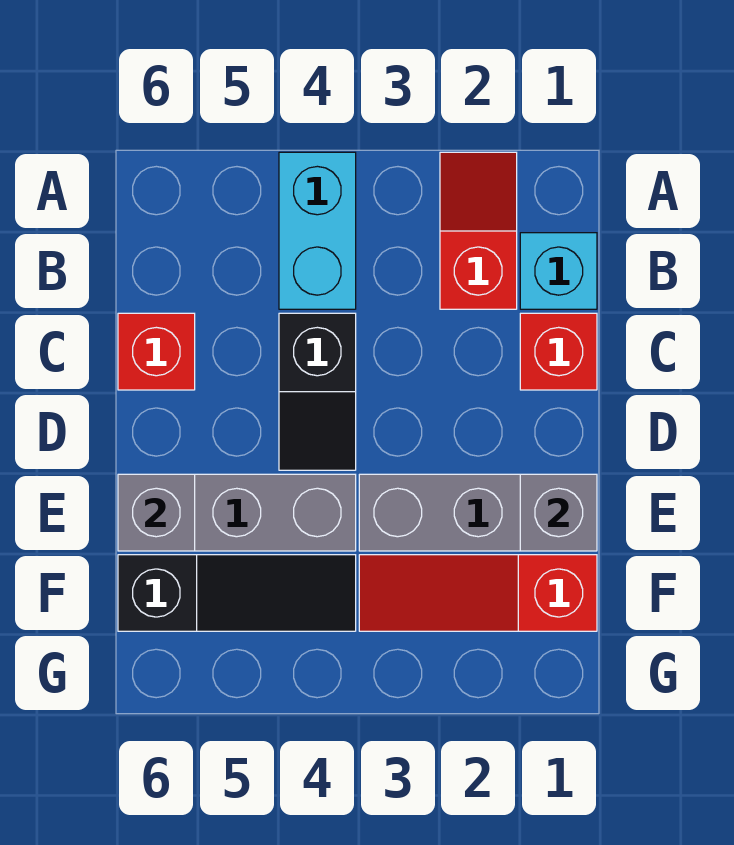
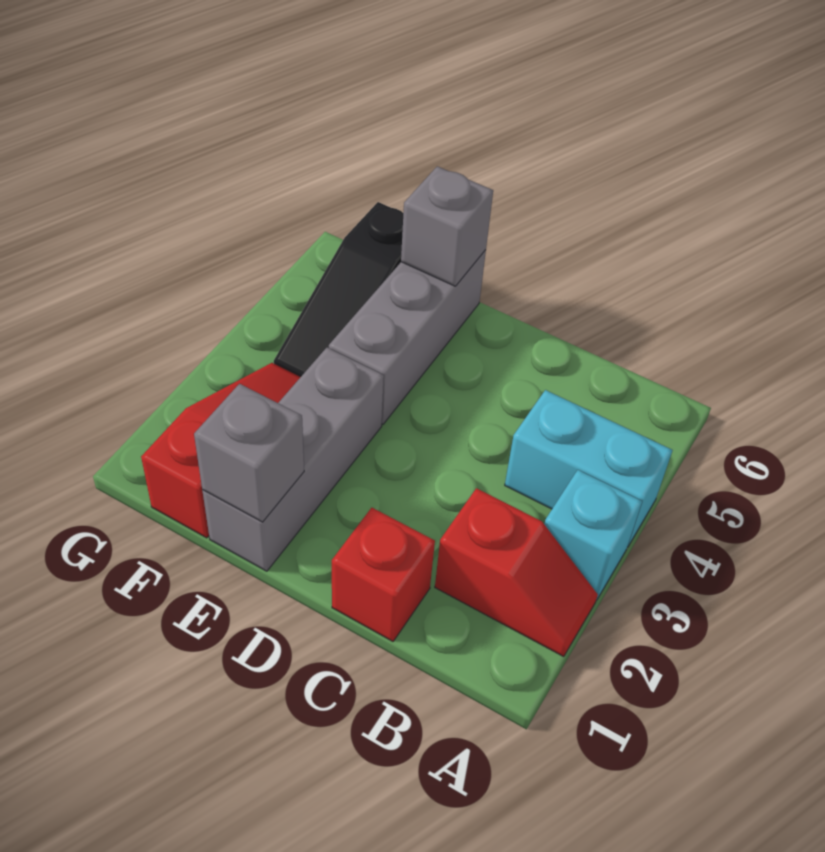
cyan brick B1 level 1 -> cyan brick A3 level 1
black slope C4:D4 level 1 top C -> none
red brick C6 level 1 -> none

